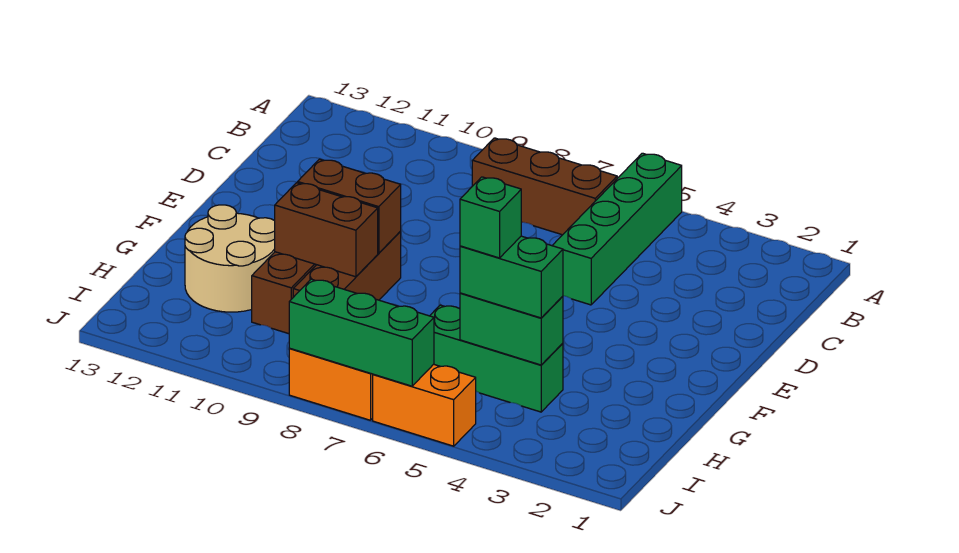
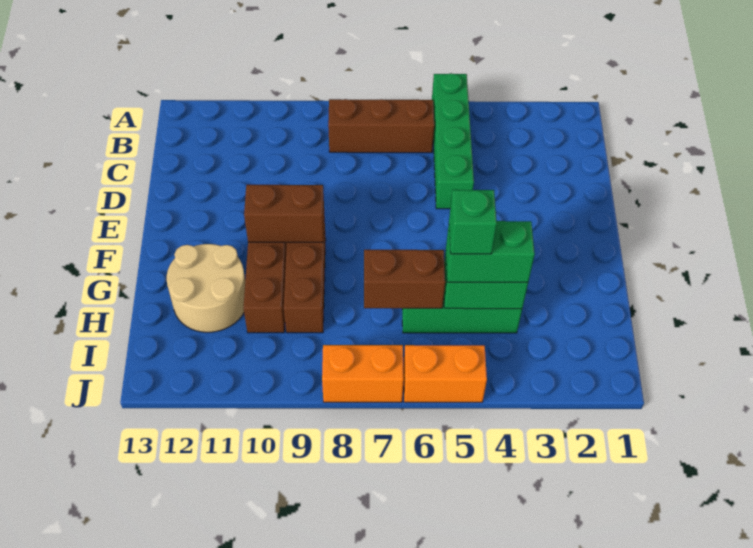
brown brick G9:G10 level 2 -> brown brick H6:H7 level 2
green brick J6:J8 level 2 -> none

